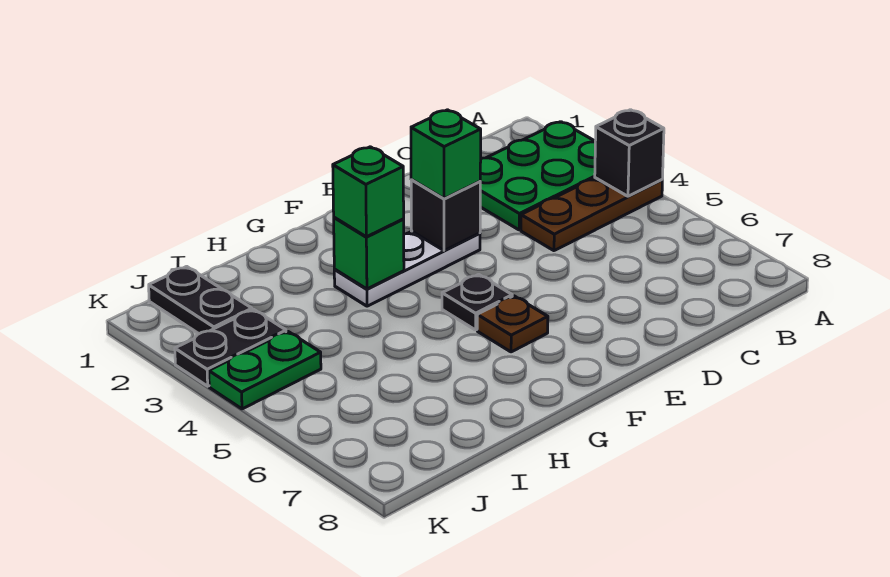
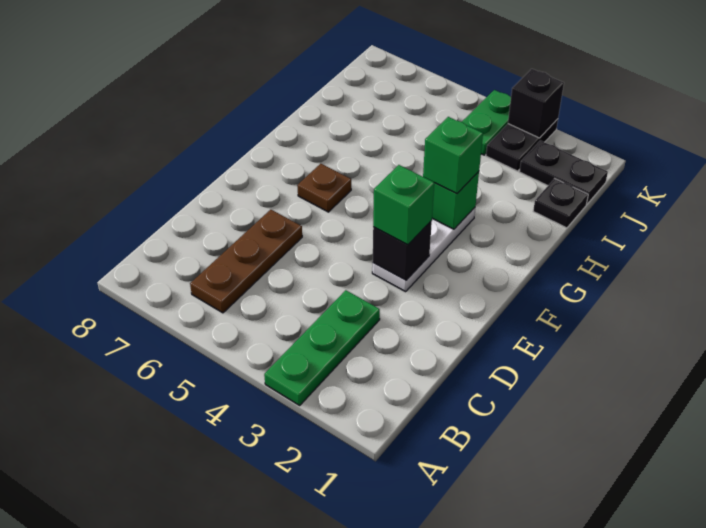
green plate A2:C3 level 1 -> green plate A3:C3 level 1
brown plate A4:C4 level 1 -> brown plate B6:D6 level 1
black brick A4 level 2 -> black brick K3 level 2
black plate F5 level 1 -> black plate I1 level 1

